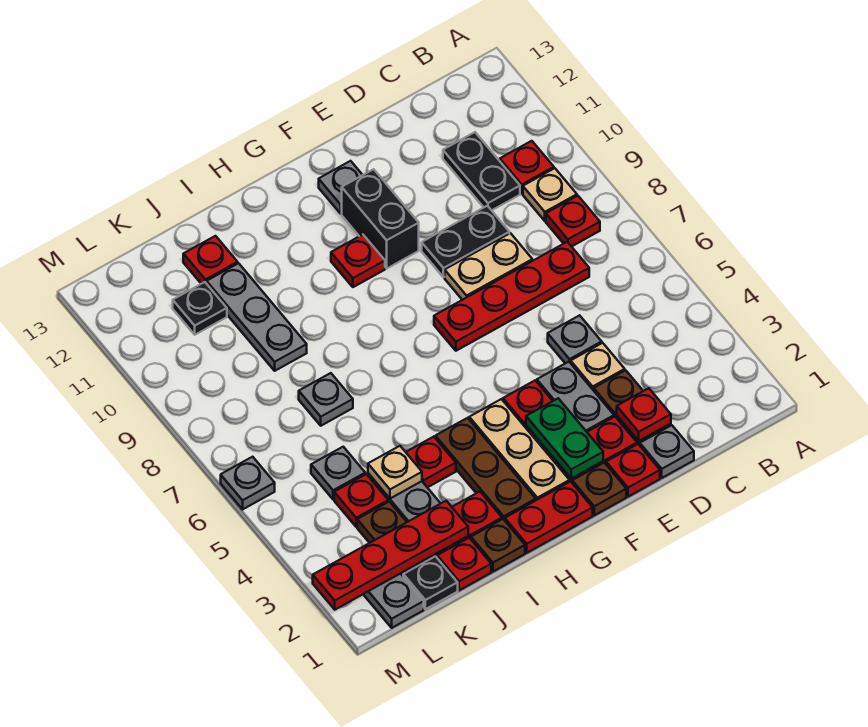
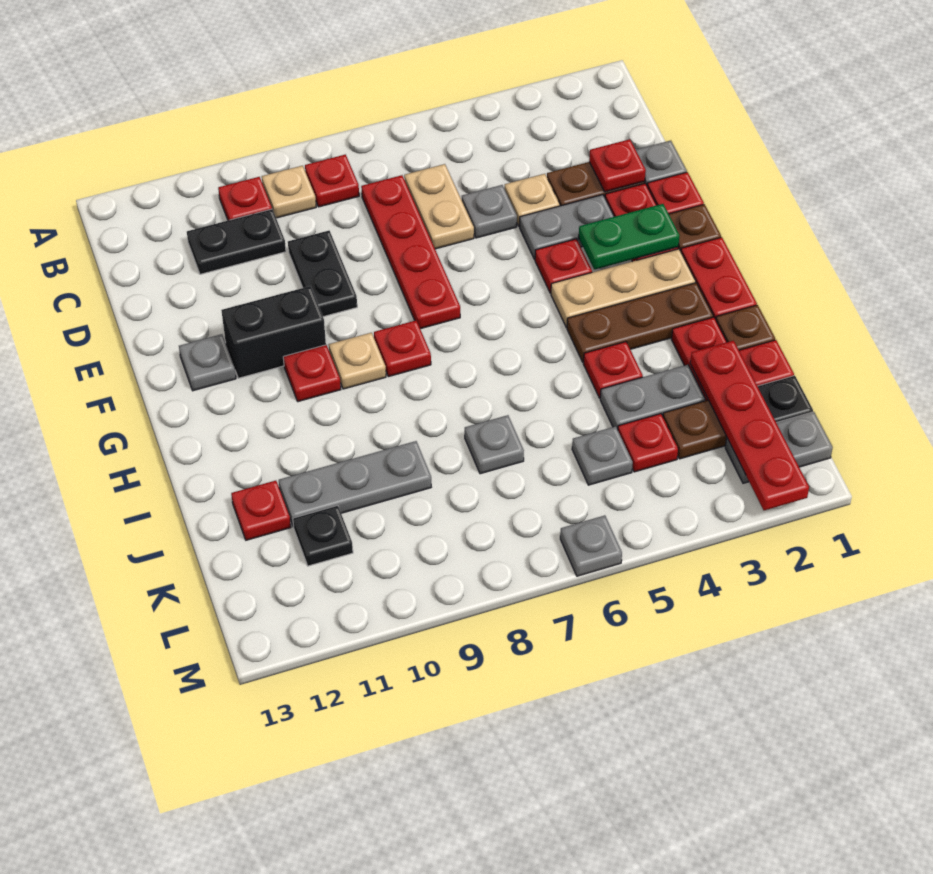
tan plate D8:E8 level 1 -> tan plate C6:D6 level 1
none -> red plate G8 level 1
tan plate J4 level 2 -> tan plate G9 level 1

